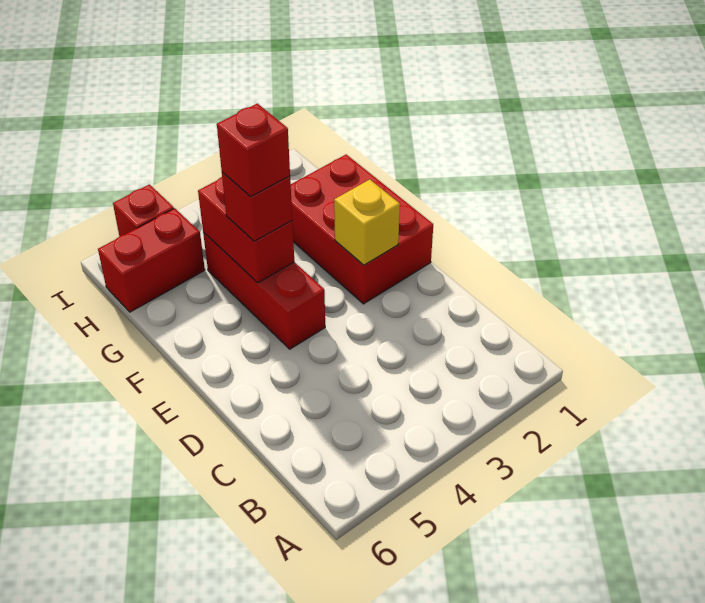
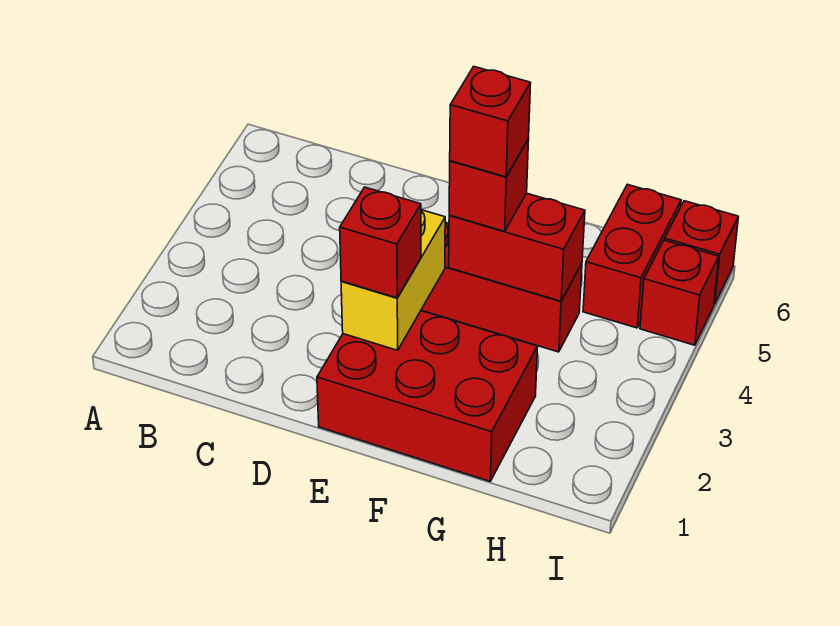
yellow brick E2 level 2 -> yellow brick E2:E3 level 2
none -> red brick E2 level 3
none -> red brick I6 level 1

